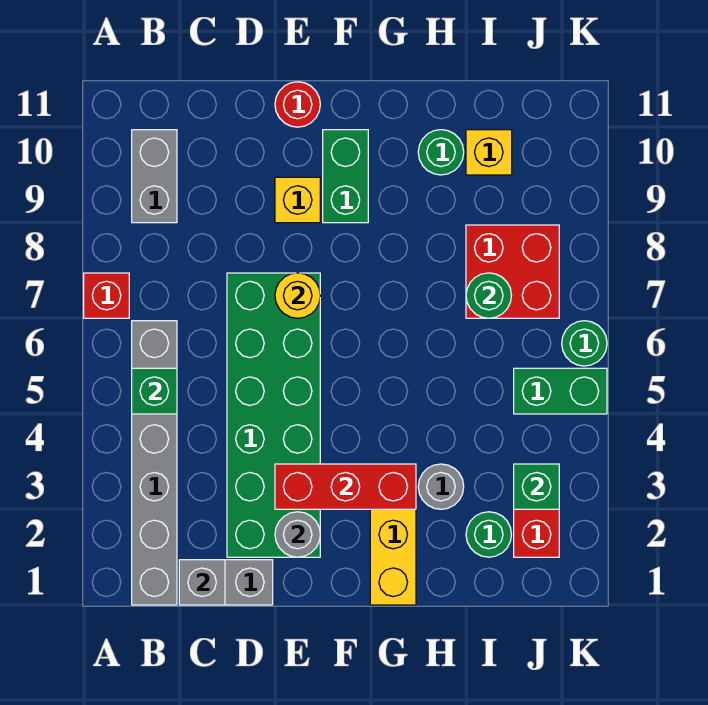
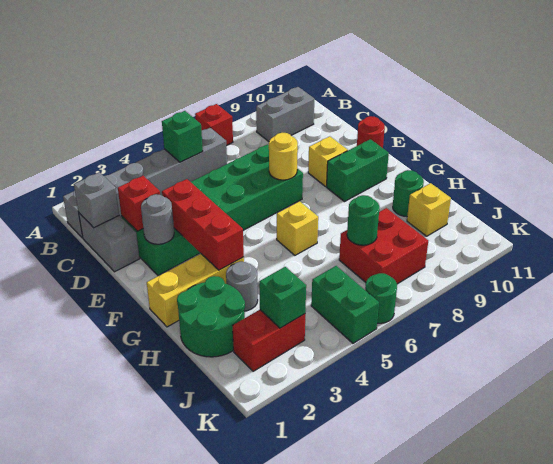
none -> red brick D2 level 2
none -> yellow brick G6 level 1
green round brick I2 level 1 -> green round brick H1:I2 level 1

